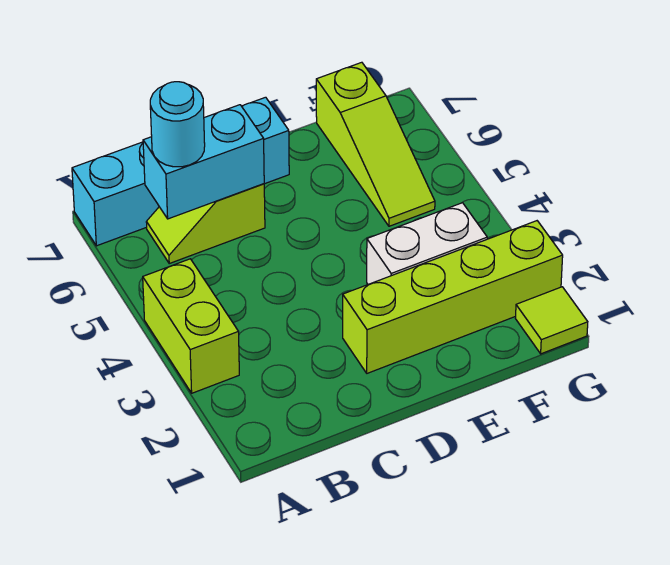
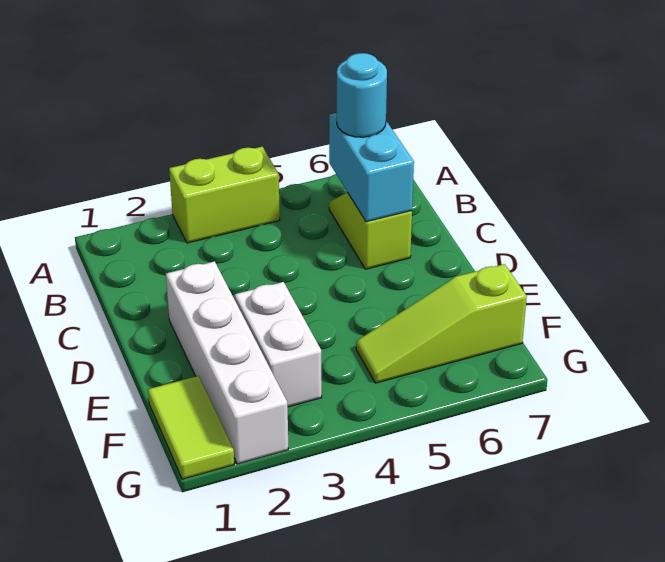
cyan brick A7:D7 level 1 -> none
lime brick D2:G2 level 1 -> white brick D2:G2 level 1
lime tile G1 level 1 -> lime tile F1:G1 level 1

